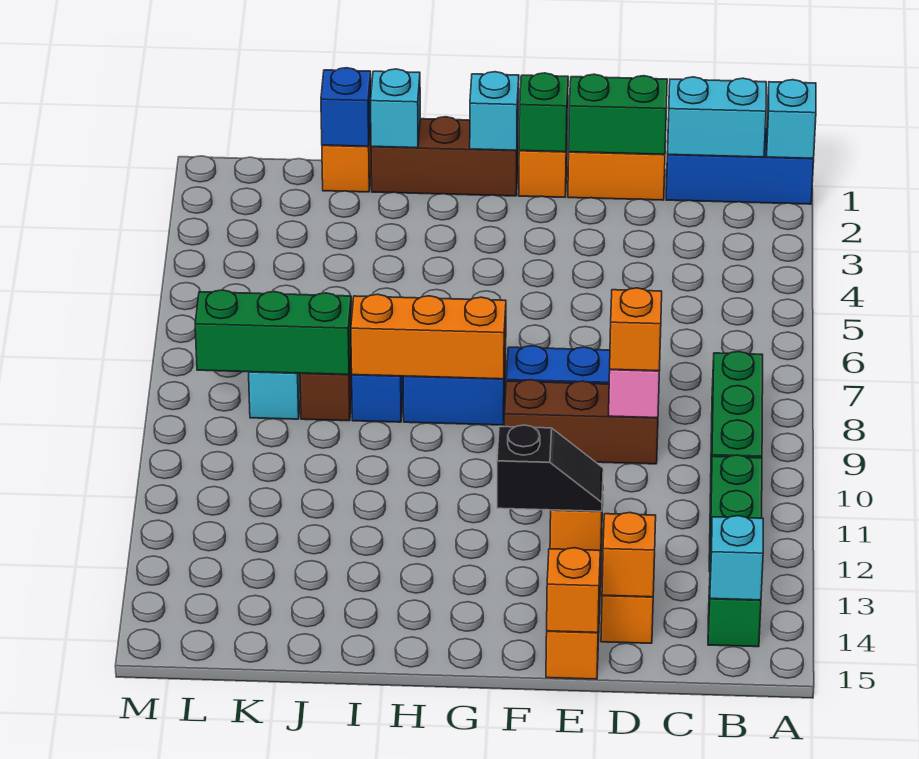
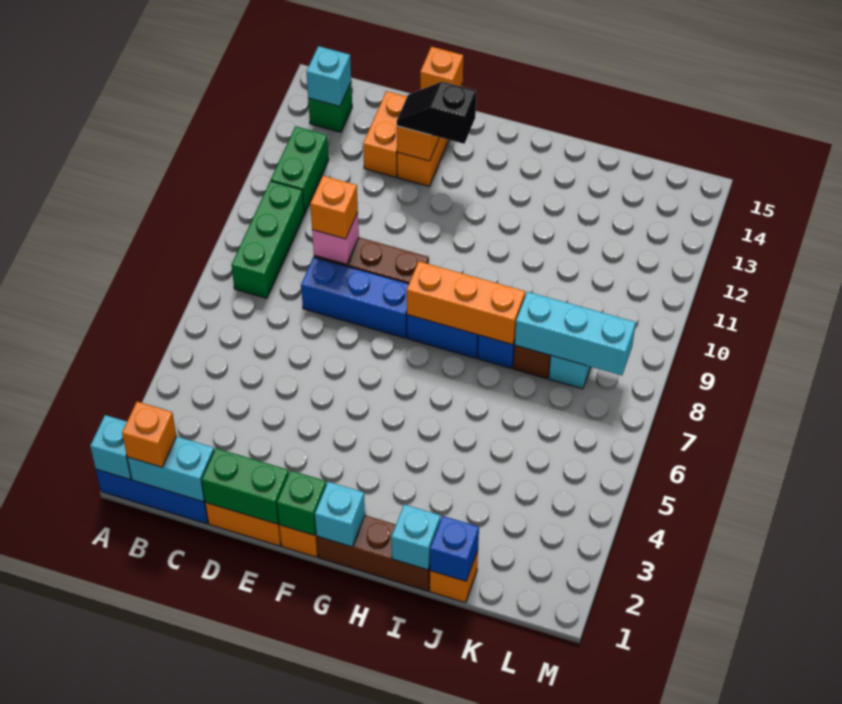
orange brick D14 level 2 -> orange brick B1 level 3
green brick J8:L8 level 2 -> cyan brick J8:L8 level 2

